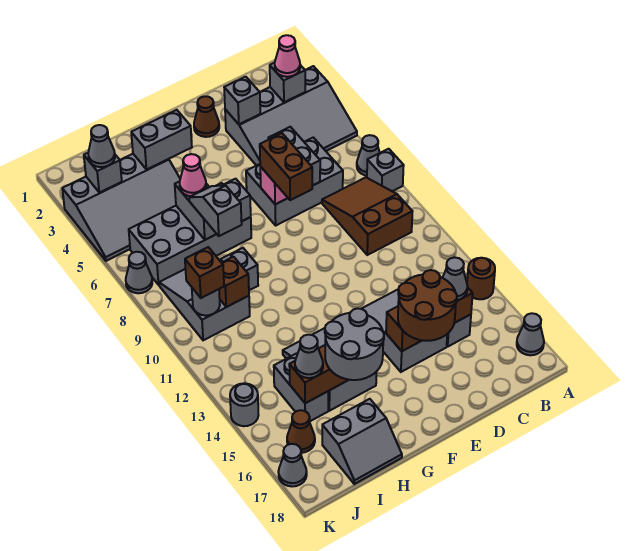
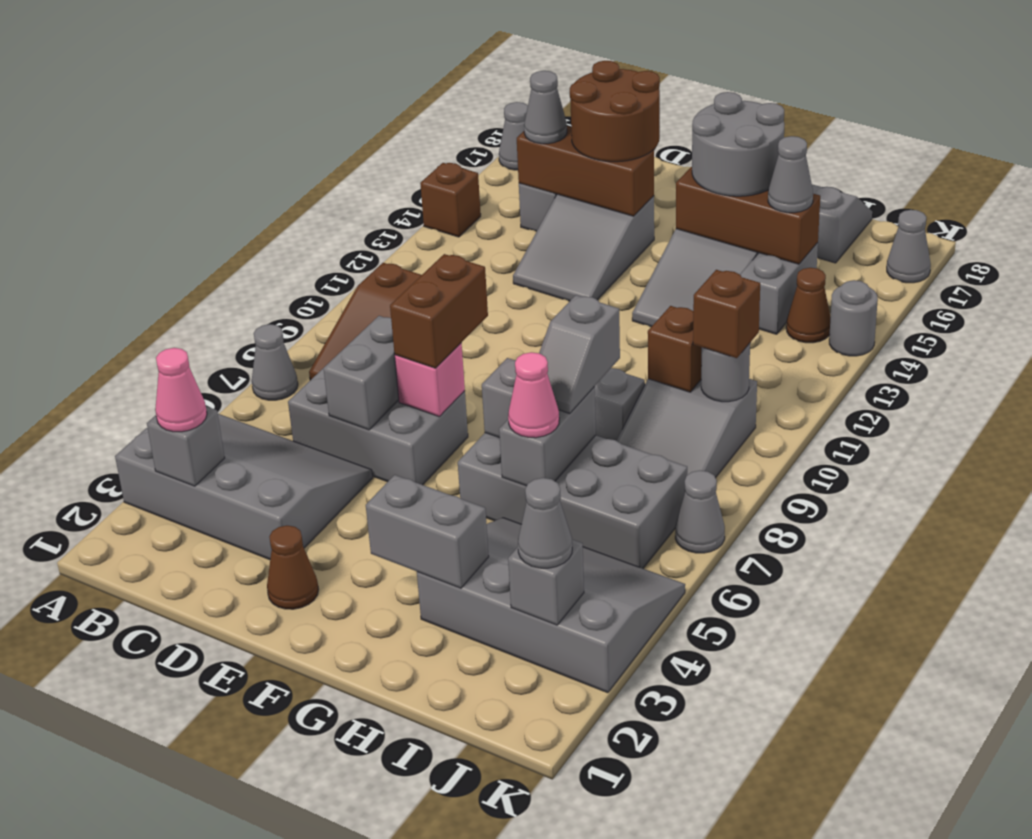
grey brick A8 level 1 -> none
brown round brick A14 level 1 -> brown brick A14 level 1
grey brick D3 level 2 -> none
brown cone J16 level 1 -> brown cone J14 level 1

